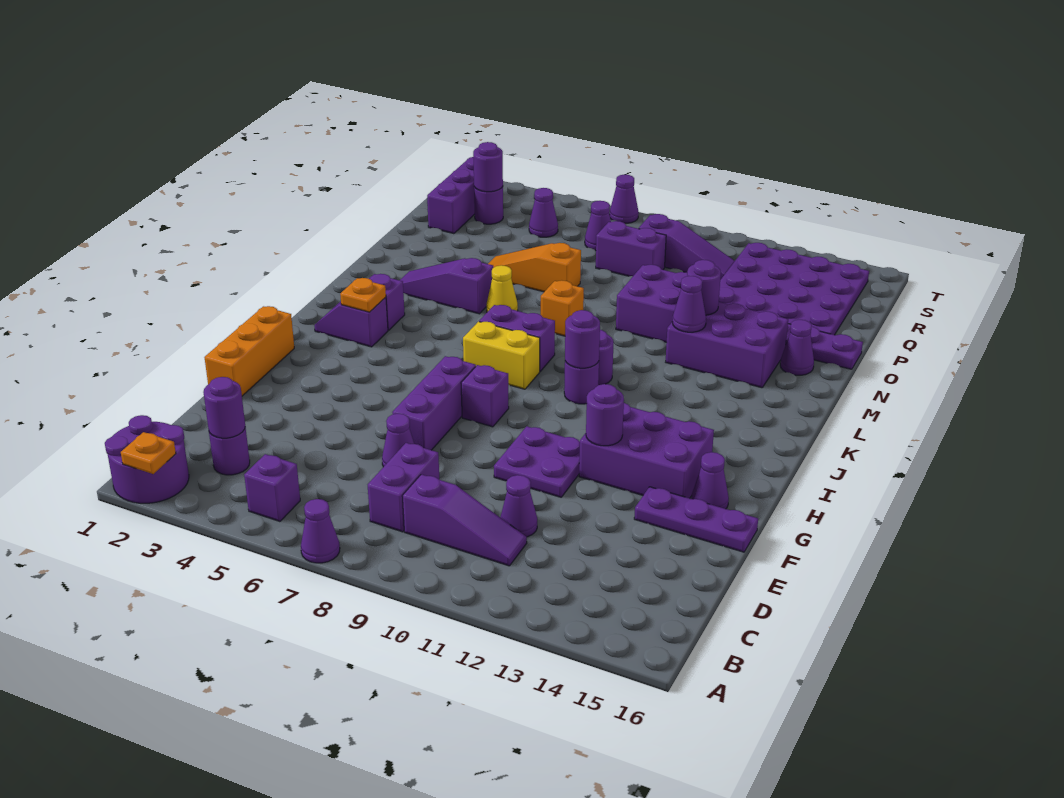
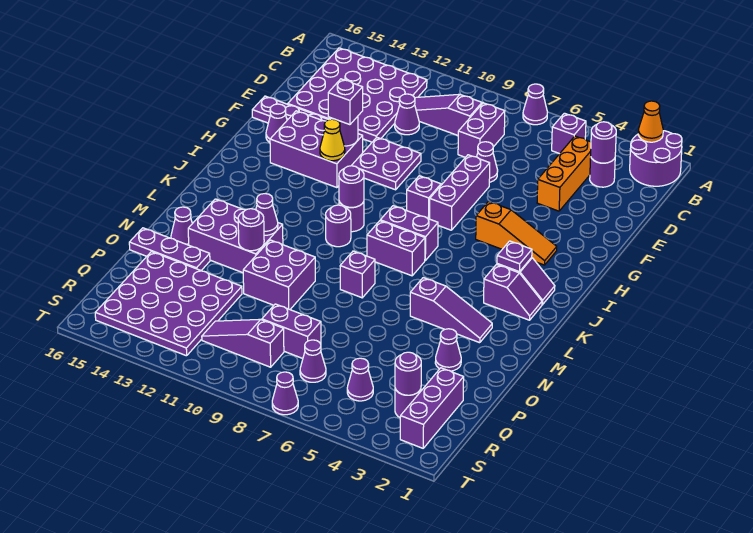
orange plate A2 level 2 -> orange cone A2 level 2
none -> purple plate B12:E15 level 1
orange brick F1:H1 level 1 -> orange brick C4:E4 level 1
none -> purple brick G12 level 3
orange plate J3 level 2 -> purple plate J3 level 2
yellow brick J7:J8 level 1 -> purple brick J7:J8 level 1
yellow cone M6 level 1 -> yellow cone H12 level 2
orange brick M8 level 1 -> purple brick M8 level 1
none -> purple cone O3 level 1
orange slope O5:O7 level 1 top 7 -> orange slope H3:H5 level 1 top 5

